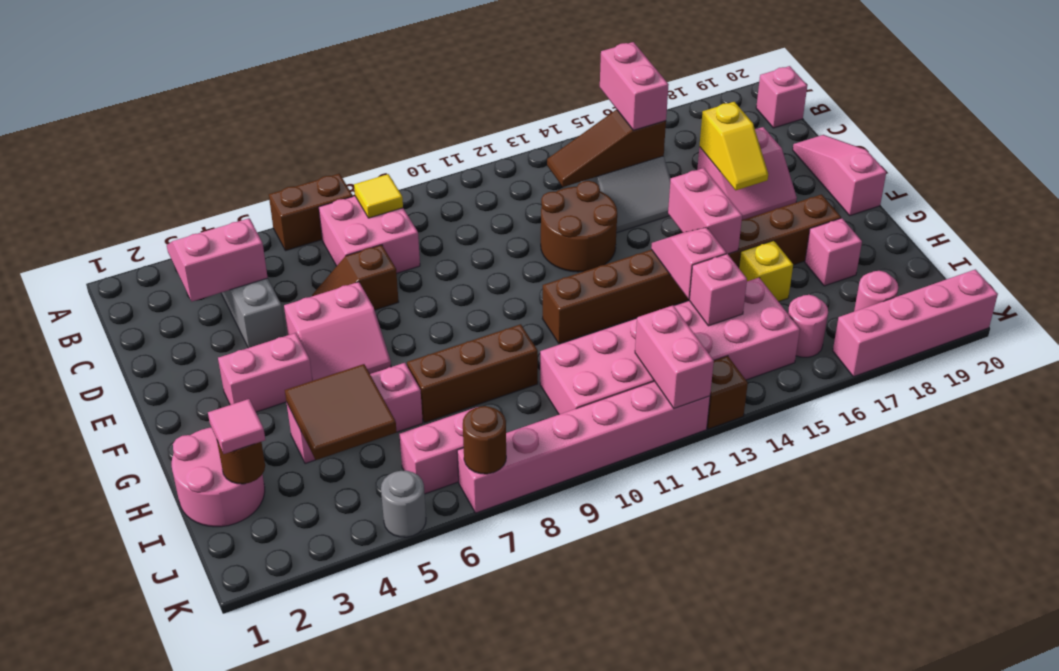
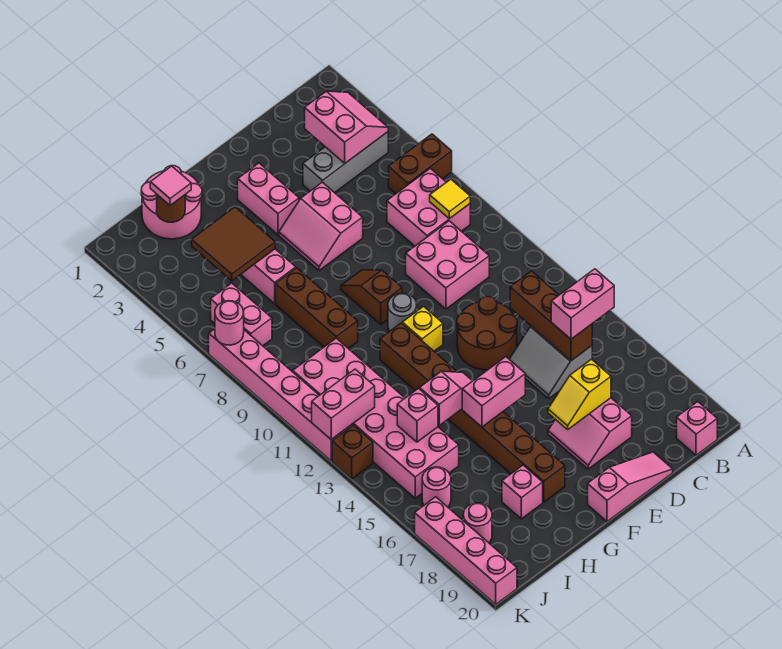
brown brick A6:A7 level 1 -> brown brick A6:B6 level 1
none -> pink brick C9:D10 level 1
brown slope C13:C15 level 2 top 15 -> brown brick C13:C15 level 2
brown slope D6:D7 level 1 top 7 -> brown slope F8:F9 level 1 top 9
yellow brick H16 level 1 -> yellow brick F11 level 1
grey round brick K5 level 1 -> grey round brick F10 level 1
brown round brick K7 level 2 -> pink round brick K7 level 2

